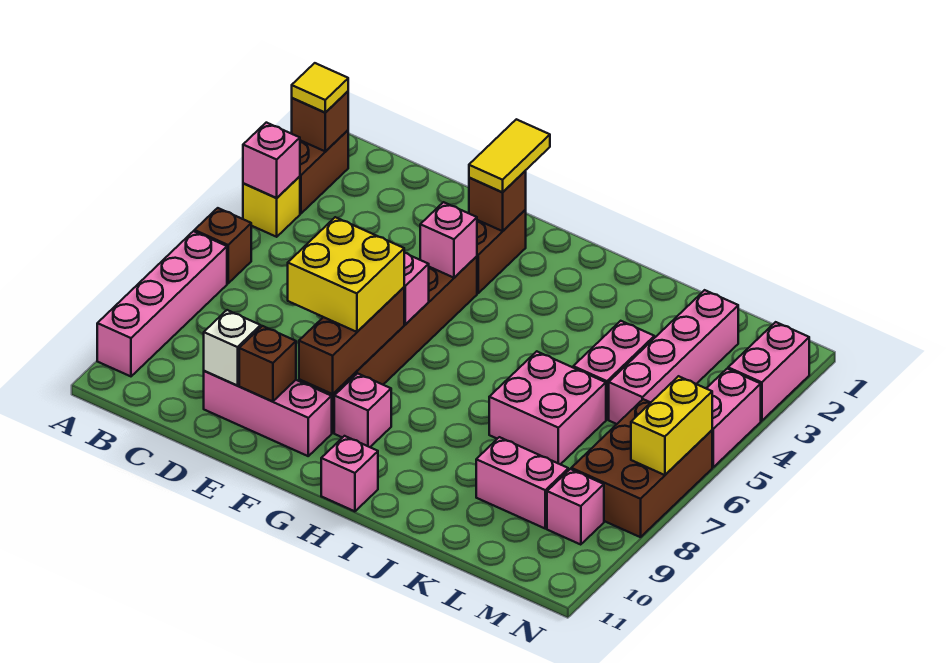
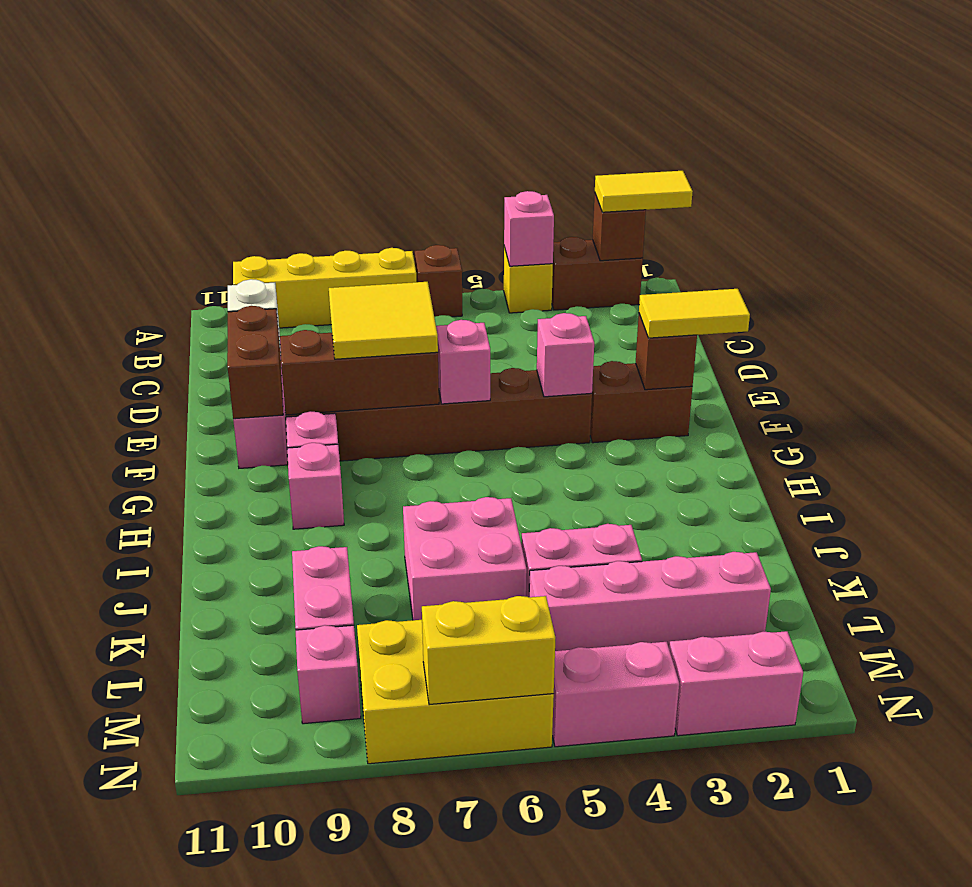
yellow tile A2 level 3 -> yellow tile A1:A2 level 3
pink brick A7:A10 level 1 -> yellow brick A7:A10 level 1
yellow brick E7:F8 level 3 -> yellow tile E7:F8 level 3
brown brick E10 level 2 -> brown brick E10:F10 level 2
pink brick H11 level 1 -> pink brick H9 level 1
brown brick M6:N8 level 1 -> yellow brick M6:N8 level 1

